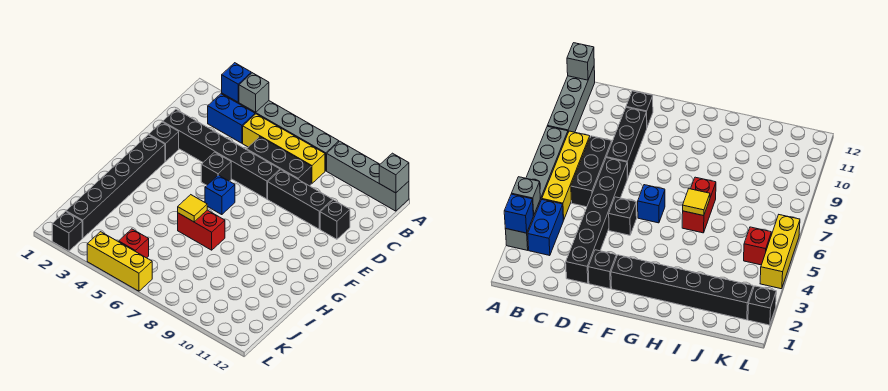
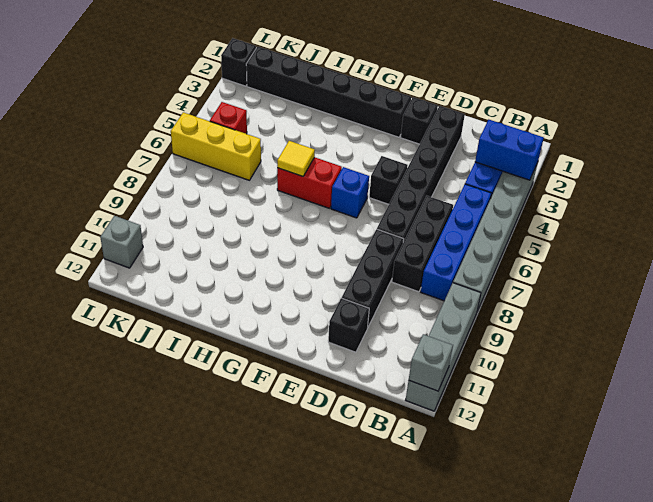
blue brick A3 level 2 -> blue brick A3:B3 level 2
grey brick A4 level 2 -> grey brick L11 level 1
yellow brick B5:B8 level 1 -> blue brick B5:B8 level 1
red brick H6:H7 level 1 -> red brick G6:H6 level 1
yellow brick L4:L6 level 1 -> yellow brick J6:L6 level 1

